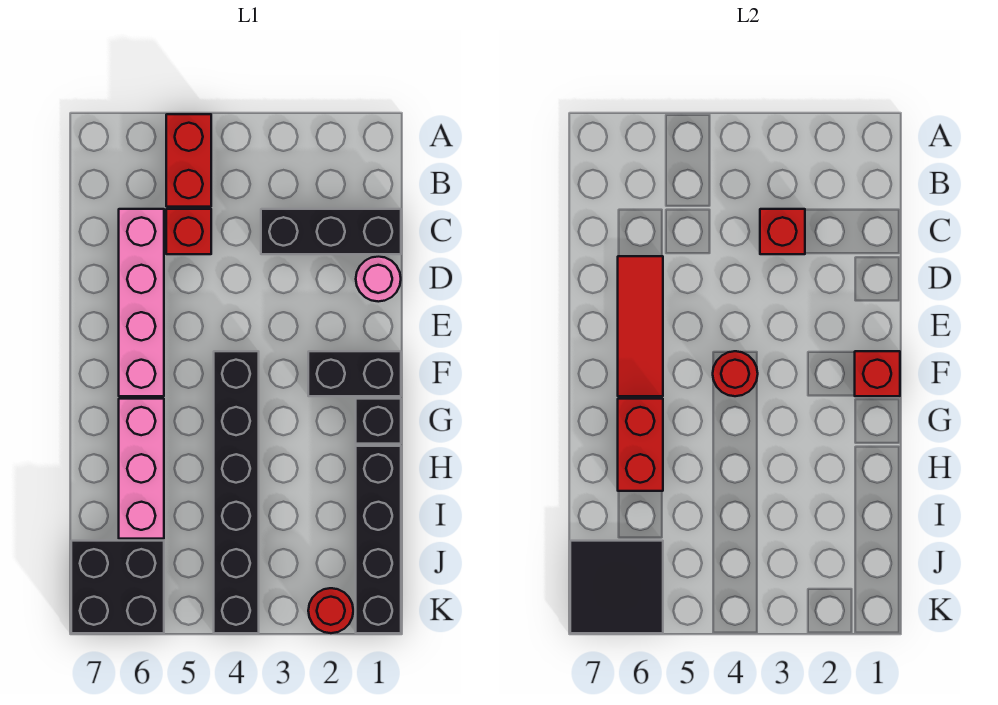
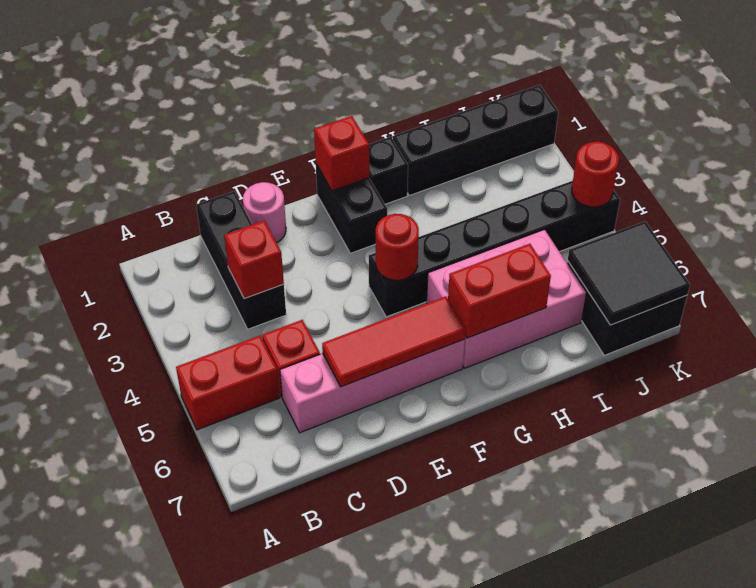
pink brick G6:I6 level 1 -> pink brick G5:I6 level 1
red round brick K2 level 1 -> red round brick K4 level 2

